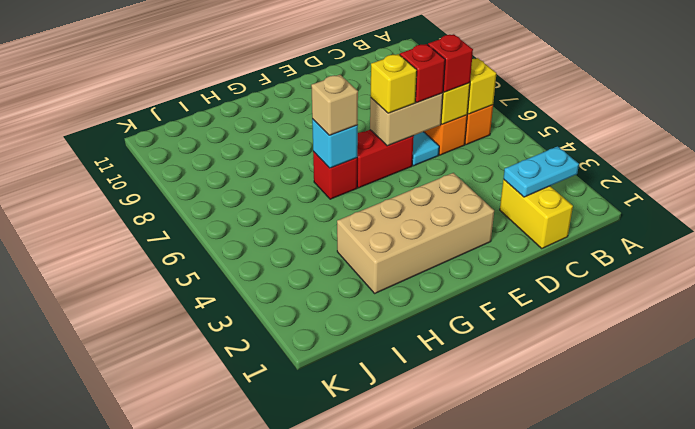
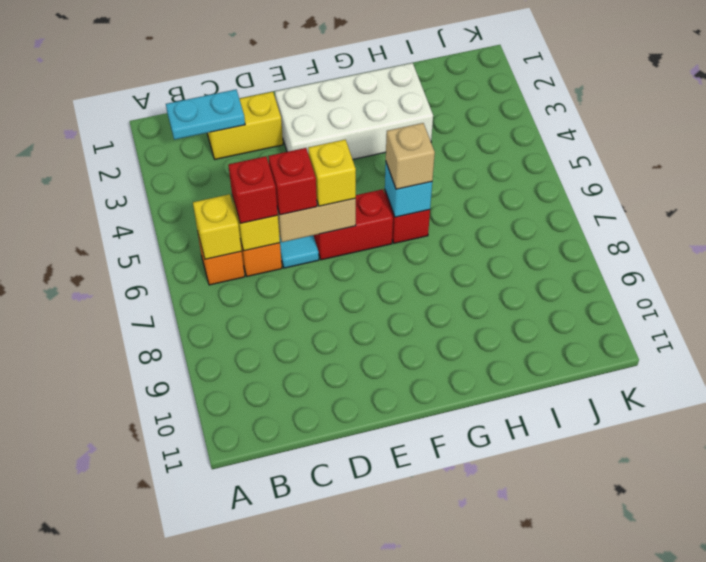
yellow brick C1:C2 level 1 -> yellow brick C2:D2 level 1
tan brick E2:H3 level 1 -> white brick E2:H3 level 1

